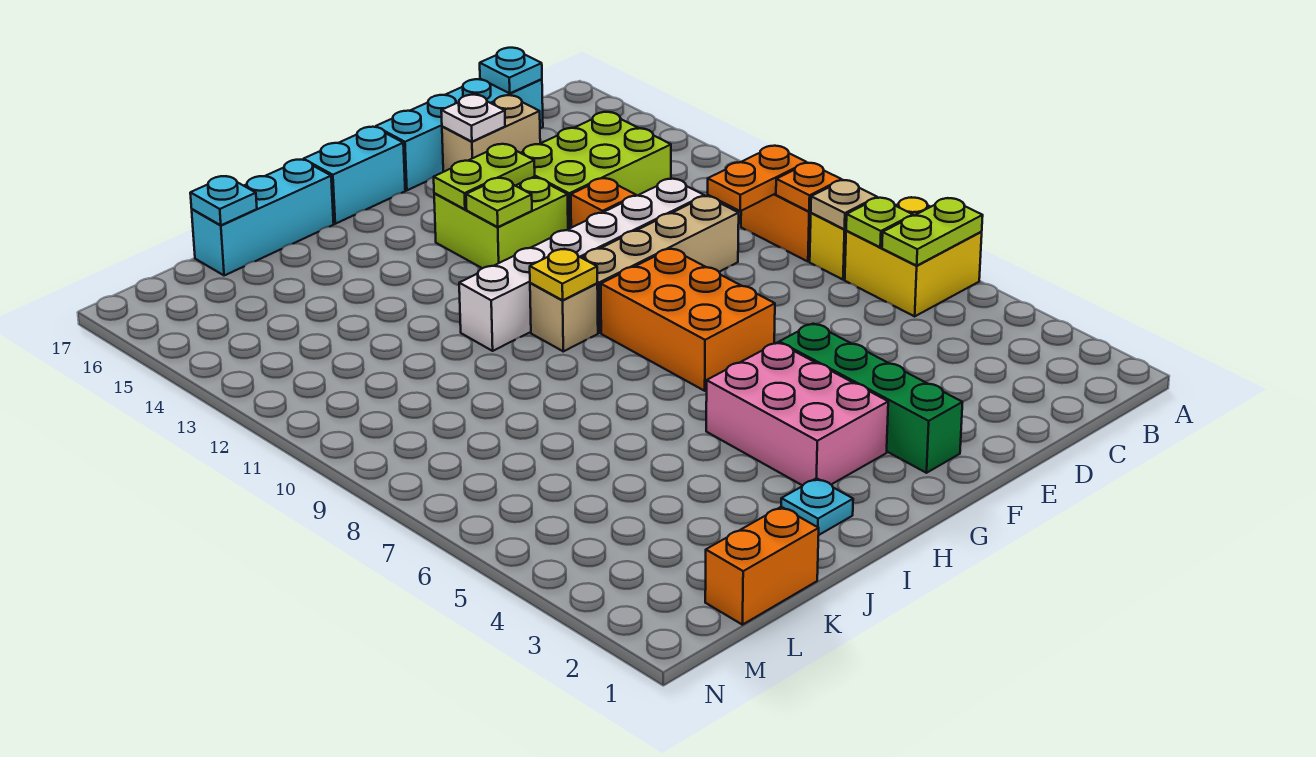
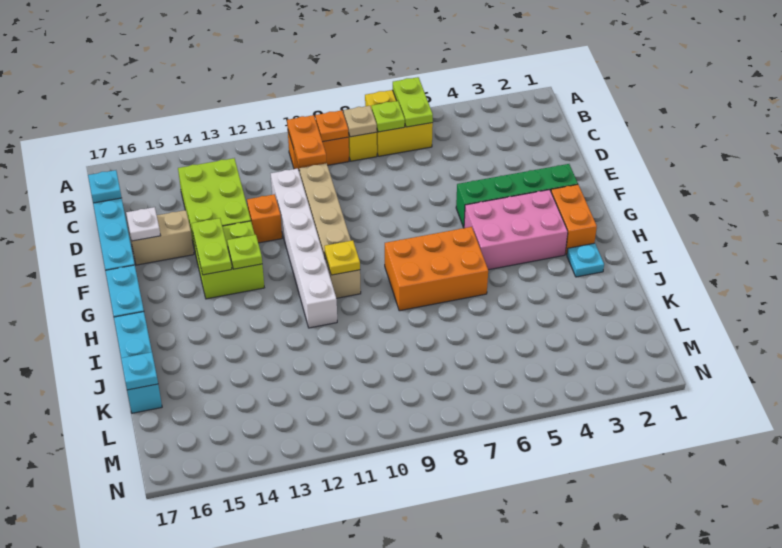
tan brick D16:E16 level 1 -> tan brick E15:E16 level 1
orange brick F7:G9 level 1 -> orange brick H6:I8 level 1
orange brick K1:L1 level 1 -> orange brick G2:H2 level 1

